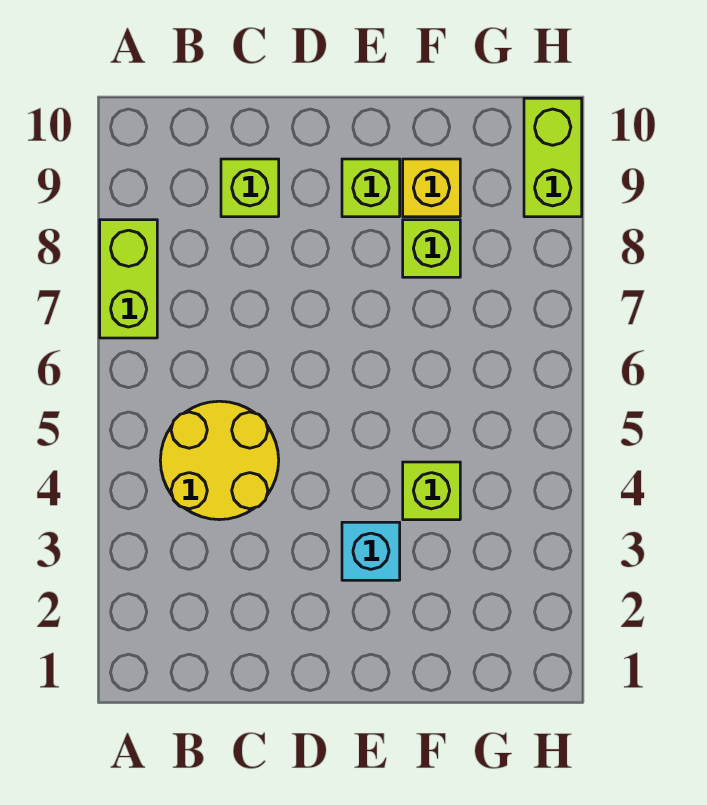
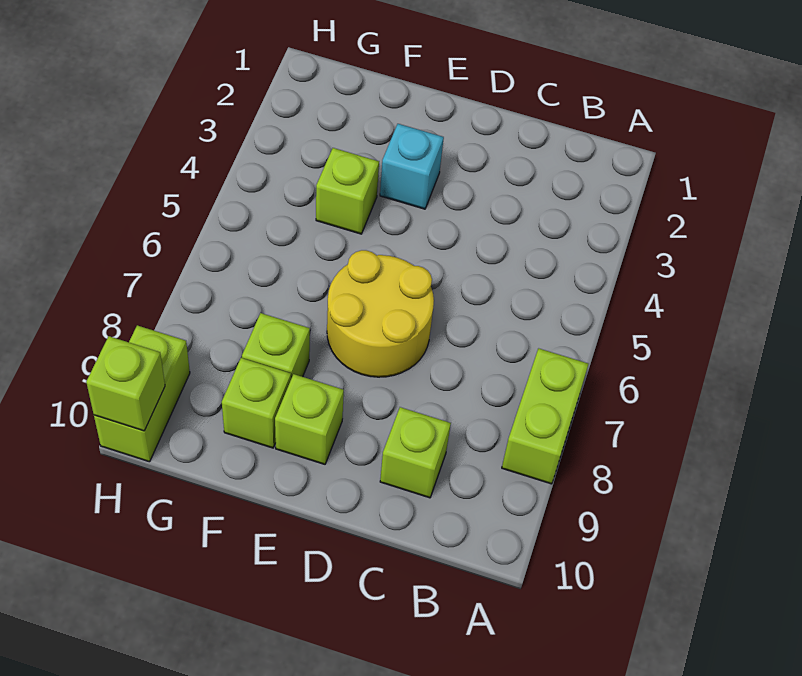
yellow round brick B4:C5 level 1 -> yellow round brick D6:E7 level 1
yellow brick F9 level 1 -> lime brick F9 level 1
none -> lime brick H10 level 2

